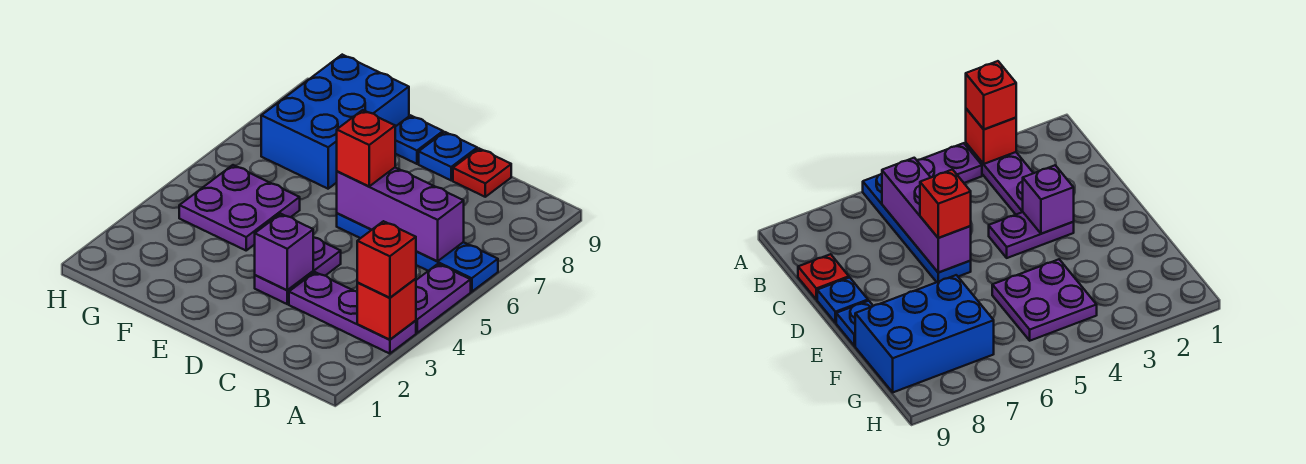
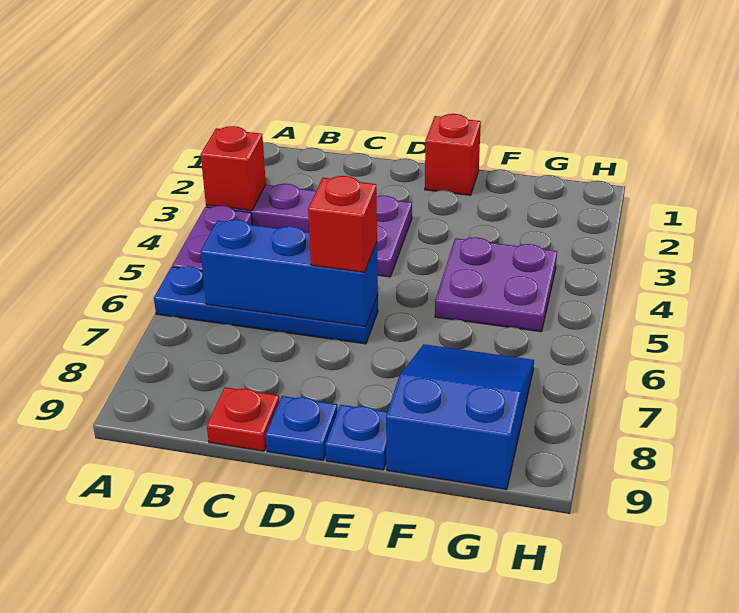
red brick A3 level 3 -> red brick E1 level 1
purple brick B6:D6 level 2 -> blue brick B6:D6 level 2
purple brick D3 level 2 -> none
blue brick F7:G9 level 1 -> blue slope F7:G9 level 1 top 9

